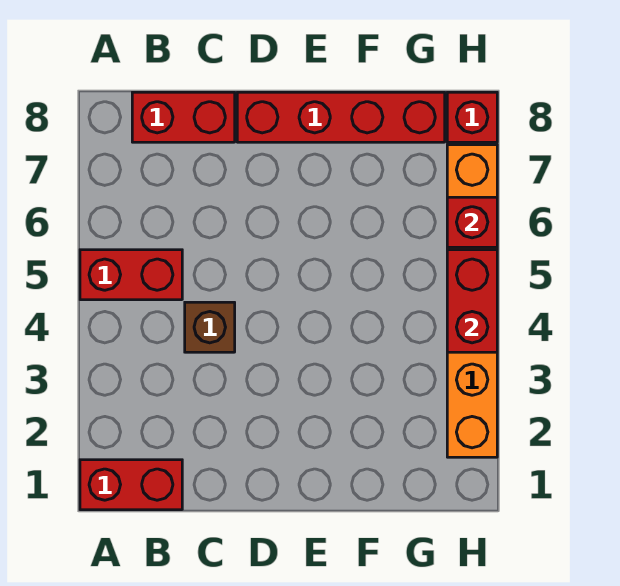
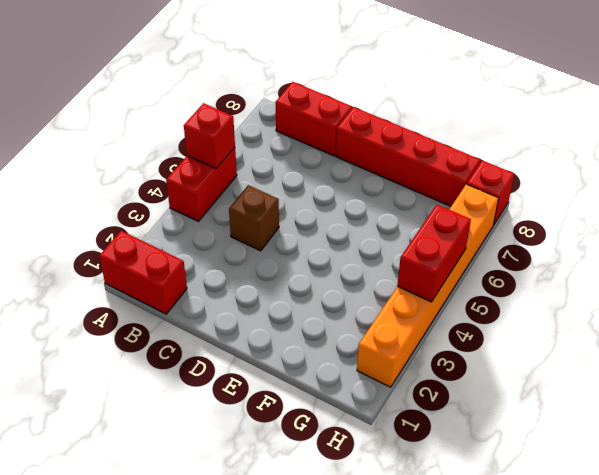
red brick A5:B5 level 1 -> red brick A4:A5 level 1
red brick H6 level 2 -> red brick A5 level 2

